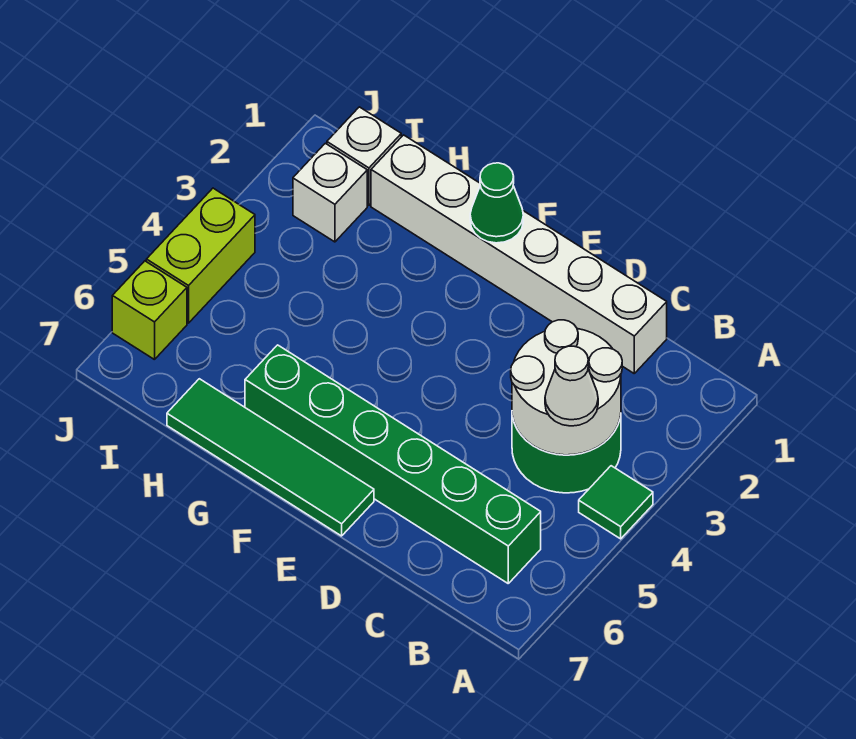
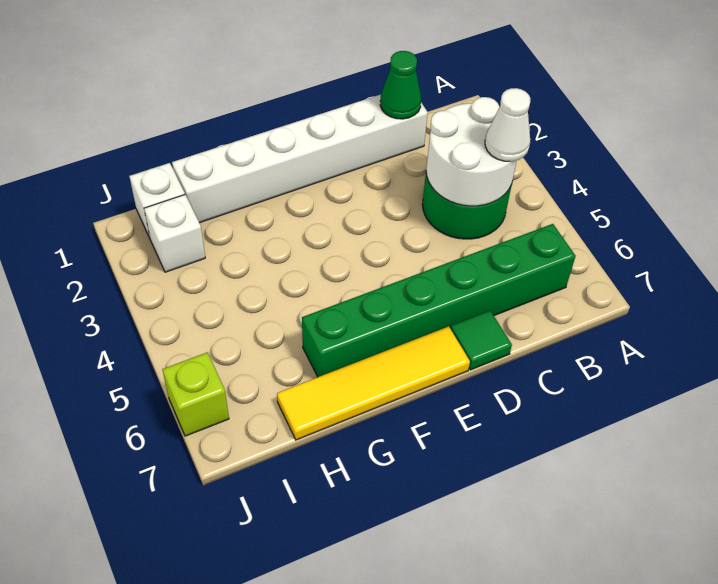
green tile A4 level 1 -> green tile D7 level 1
green tile E7:H7 level 1 -> yellow tile E7:H7 level 1
green cone F1 level 2 -> green cone C1 level 2
lime brick J4:J5 level 1 -> none

